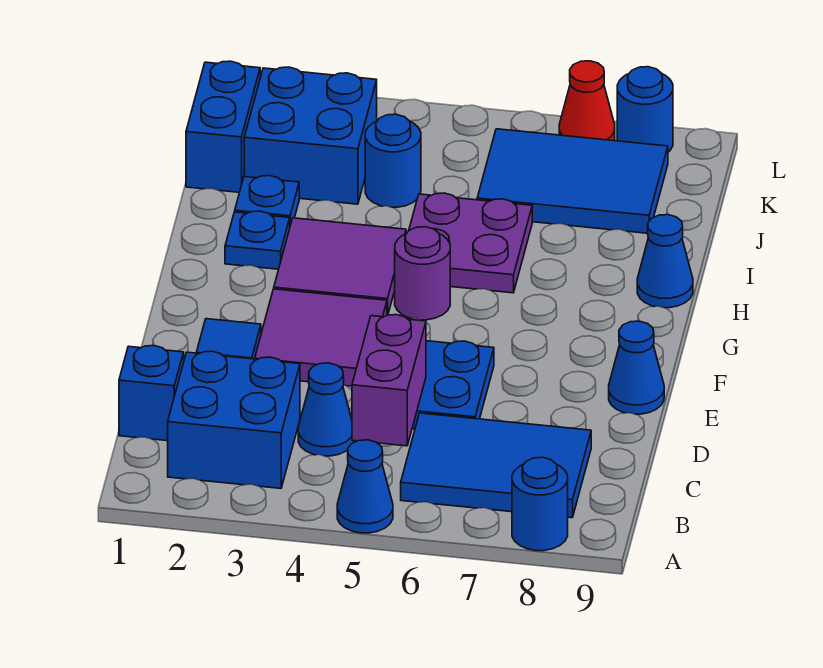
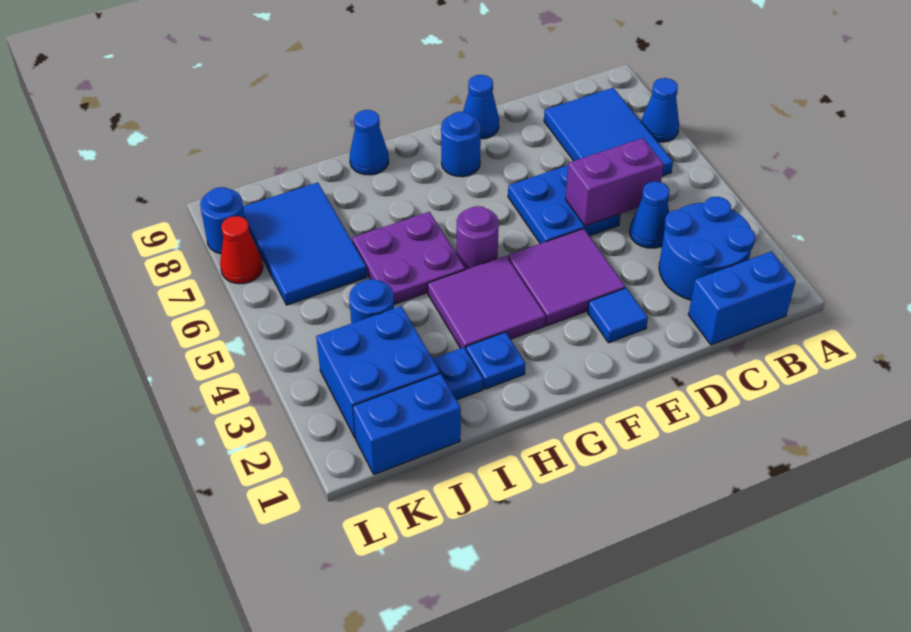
blue cone A5 level 1 -> blue cone A7 level 1
blue round brick A8 level 1 -> blue round brick F8 level 1
blue brick B2:C3 level 1 -> blue round brick B2:C3 level 1
blue brick C1 level 1 -> blue brick B1:C1 level 1

